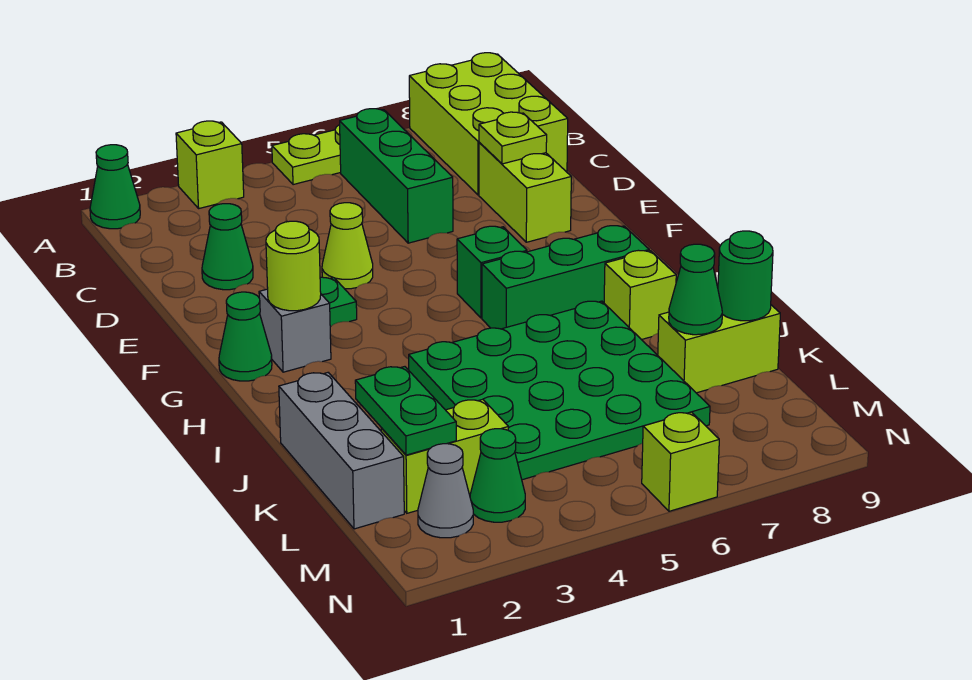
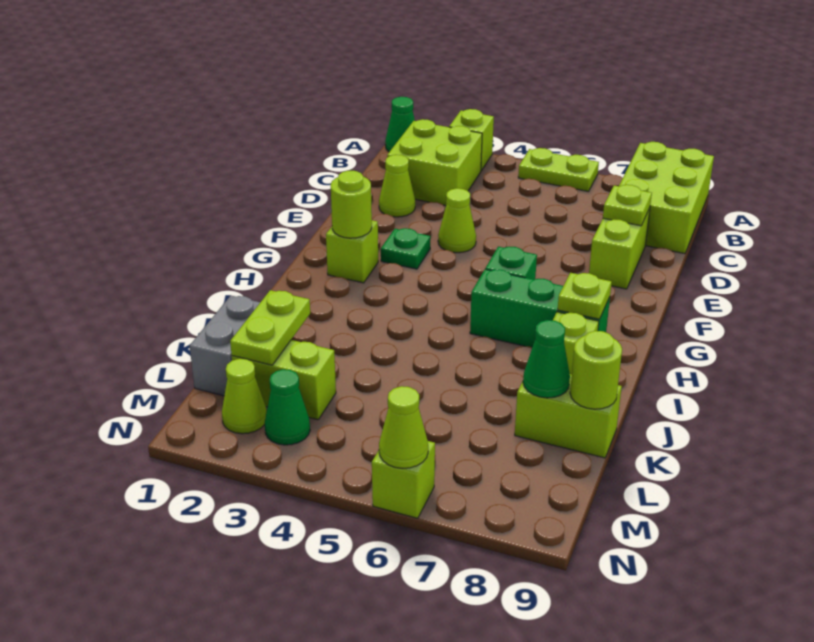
none -> lime brick B2:C3 level 1
green brick B6:D6 level 1 -> none
green cone D2 level 1 -> lime cone D2 level 1
green cone G1 level 1 -> none
grey brick G2 level 1 -> lime brick G2 level 1
none -> lime plate H8 level 2
green plate I4:L7 level 1 -> none
grey brick J1:L1 level 1 -> grey brick K1:L1 level 1
green plate K2:L2 level 2 -> lime plate K2:L2 level 2
green round brick K9 level 2 -> lime round brick K9 level 2
grey cone M2 level 1 -> lime cone M2 level 1
none -> lime cone N6 level 2

